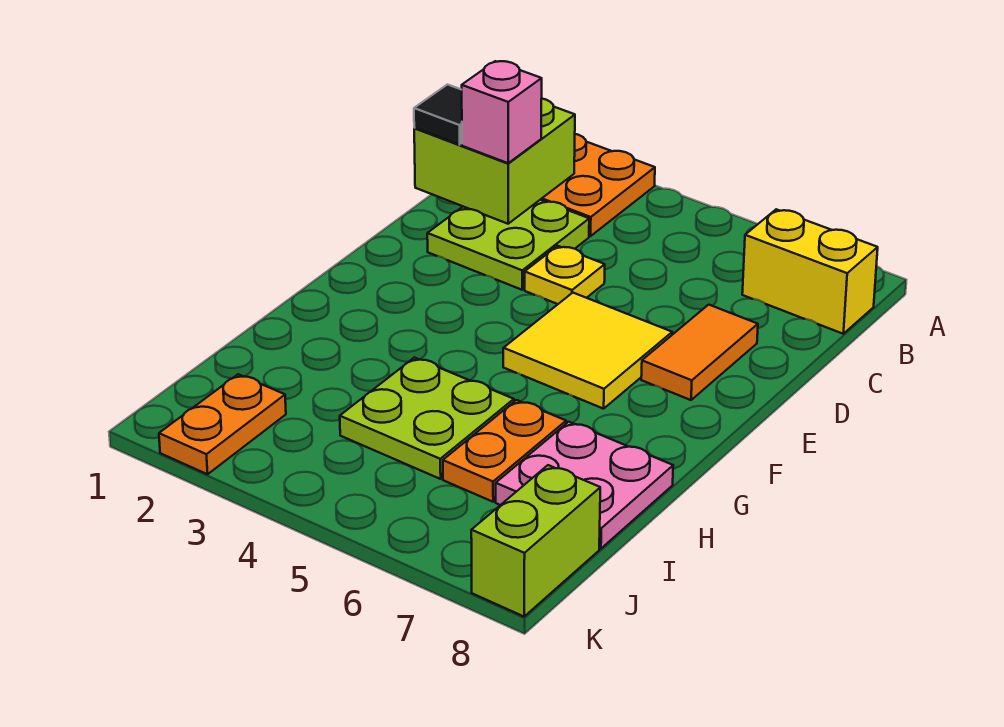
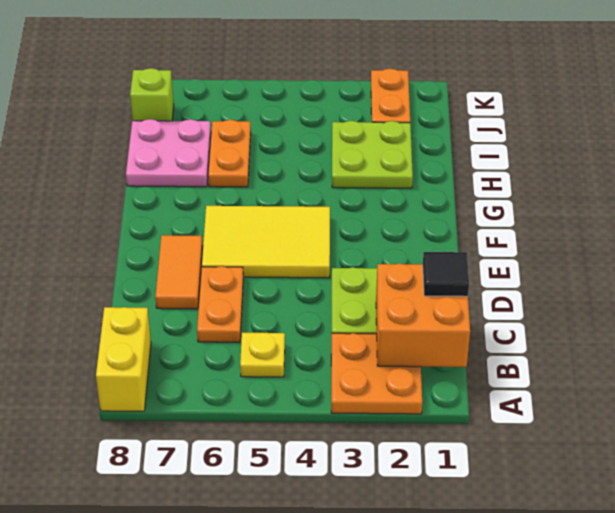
lime brick B1:C2 level 2 -> orange brick B1:C2 level 2
yellow brick B7:B8 level 1 -> yellow brick A8:B8 level 1
pink brick C2 level 3 -> none
none -> orange plate C6:D6 level 1
yellow plate D4 level 1 -> yellow plate B5 level 1
yellow tile E5:F6 level 1 -> yellow tile E4:F6 level 1
lime plate H4:I5 level 1 -> lime plate H2:I3 level 1
lime brick J8:K8 level 1 -> lime brick J8 level 1

